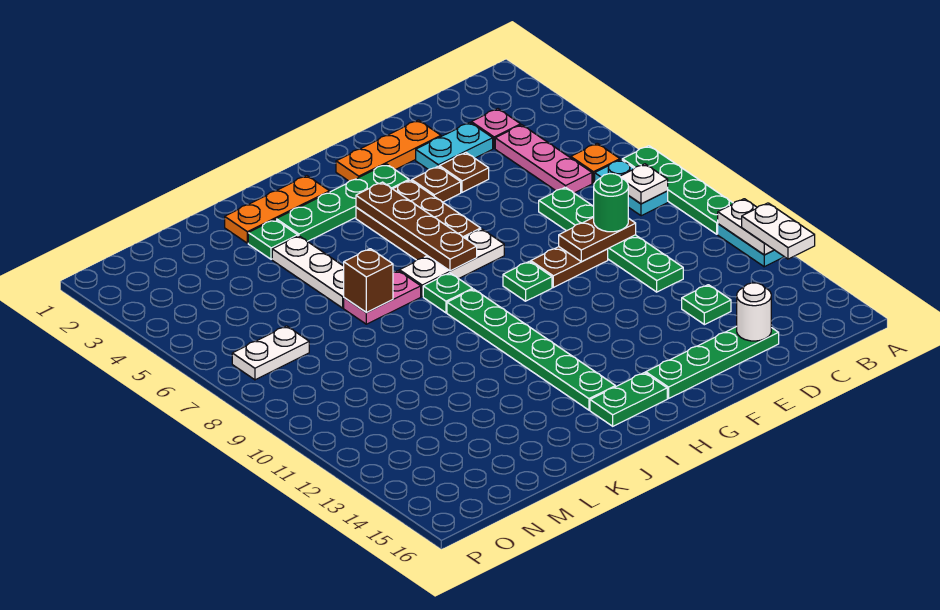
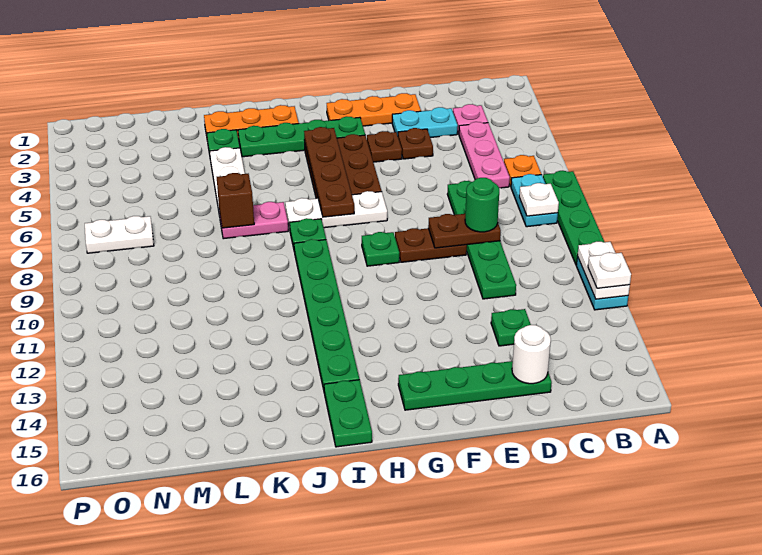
white plate A12:A13 level 3 -> white plate A12 level 3
green plate H15:I15 level 1 -> green plate I15:I16 level 1

